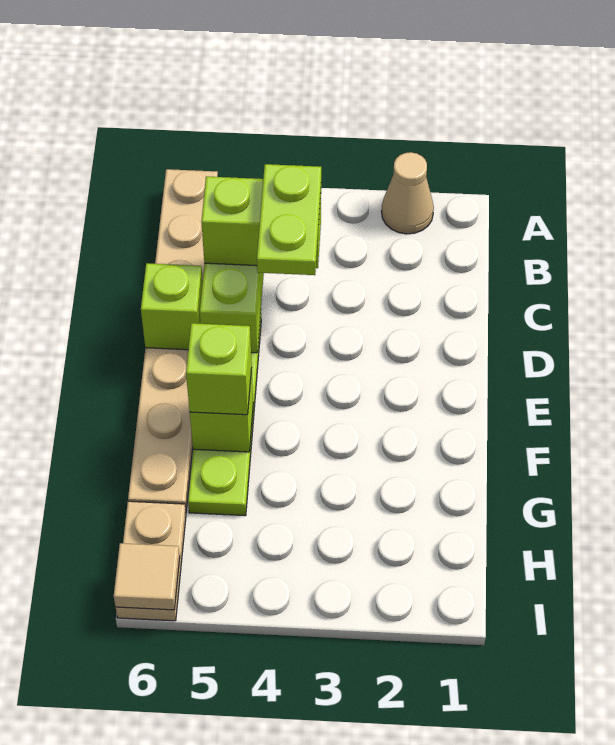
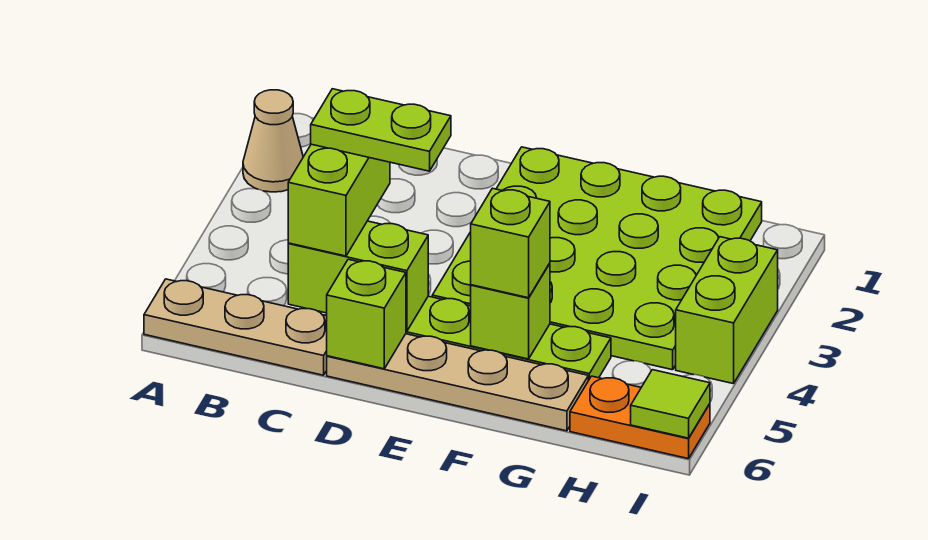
none -> lime plate E1:H4 level 1
tan plate H6:I6 level 1 -> orange plate H6:I6 level 1
none -> lime brick I3:I4 level 1
tan tile I6 level 2 -> lime tile I6 level 2

